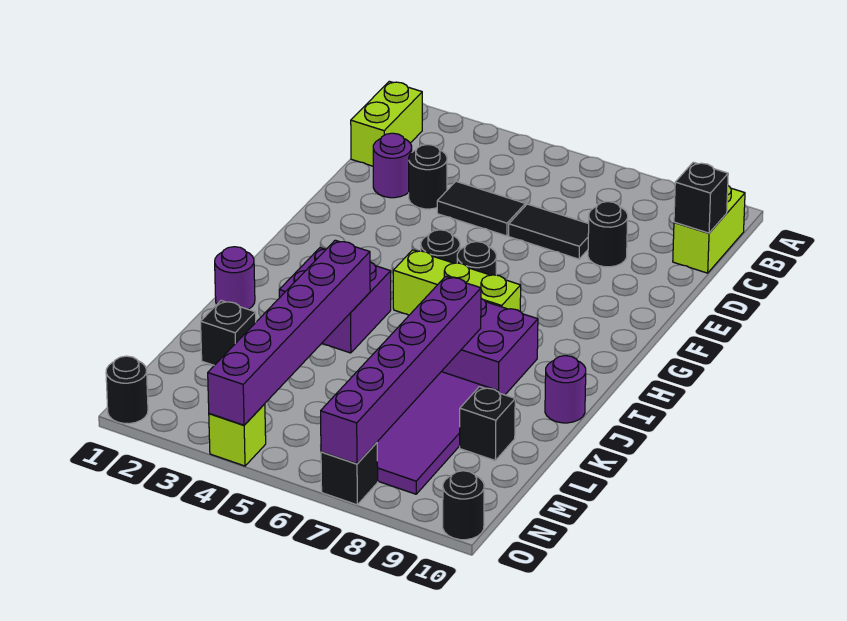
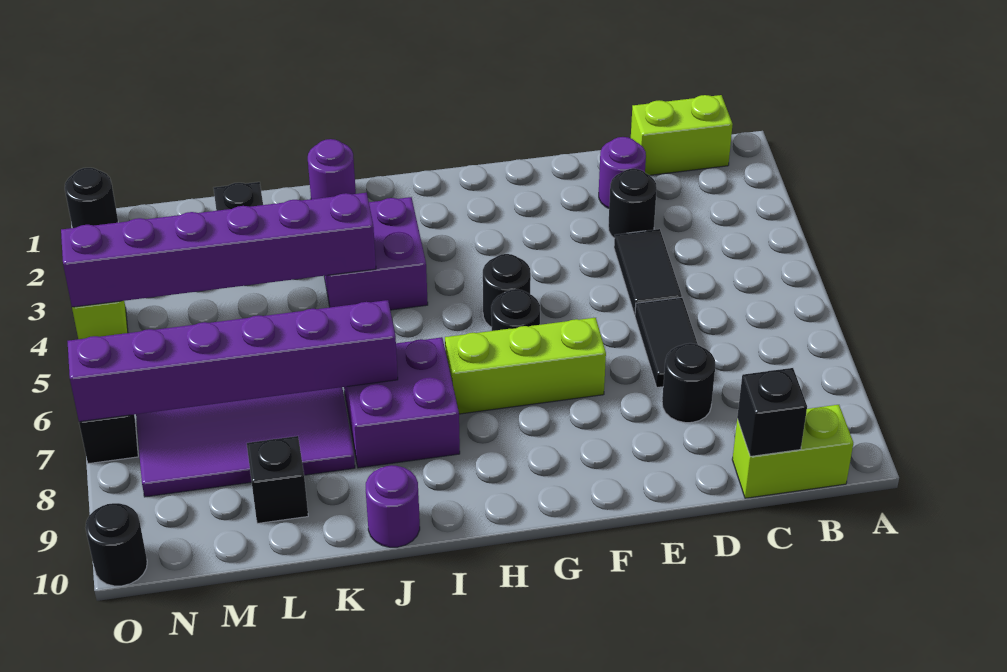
lime brick H5:H7 level 1 -> lime brick F7:H7 level 1

